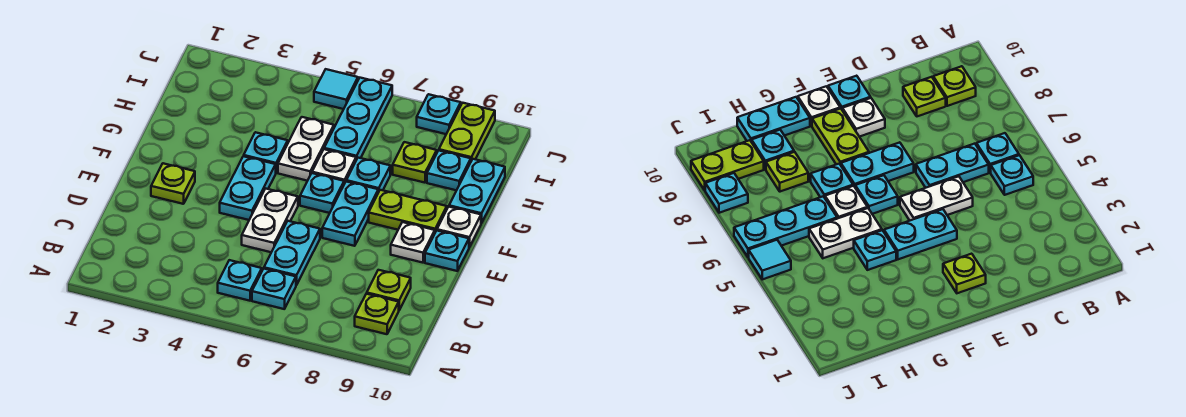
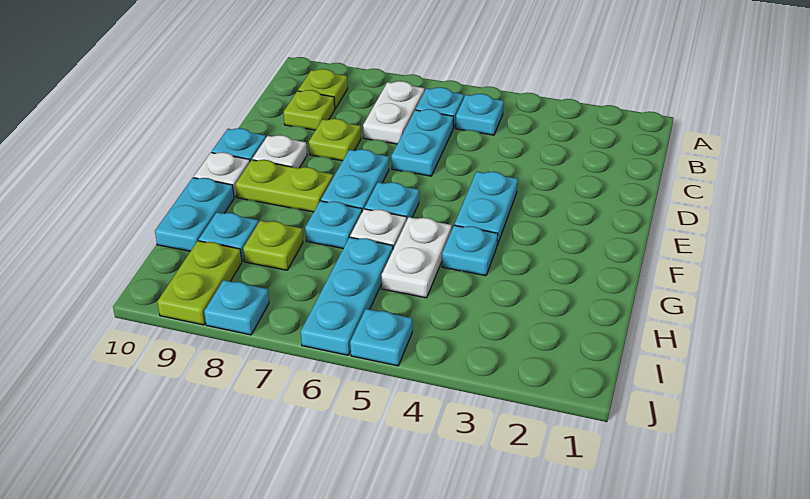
white plate D5:E5 level 1 -> white plate B7:C7 level 1
lime plate E2 level 1 -> lime plate D8 level 1
cyan tile J5 level 1 -> cyan plate J5 level 1

